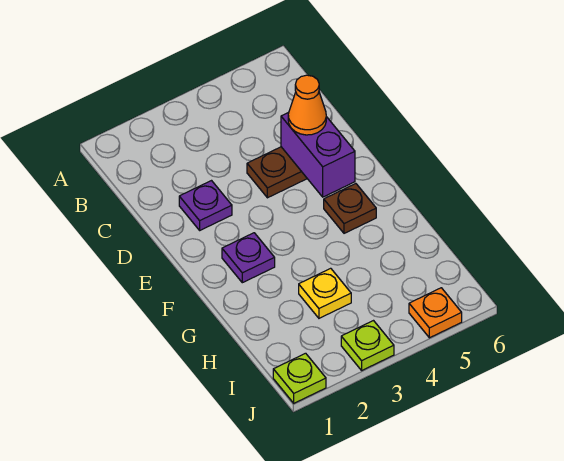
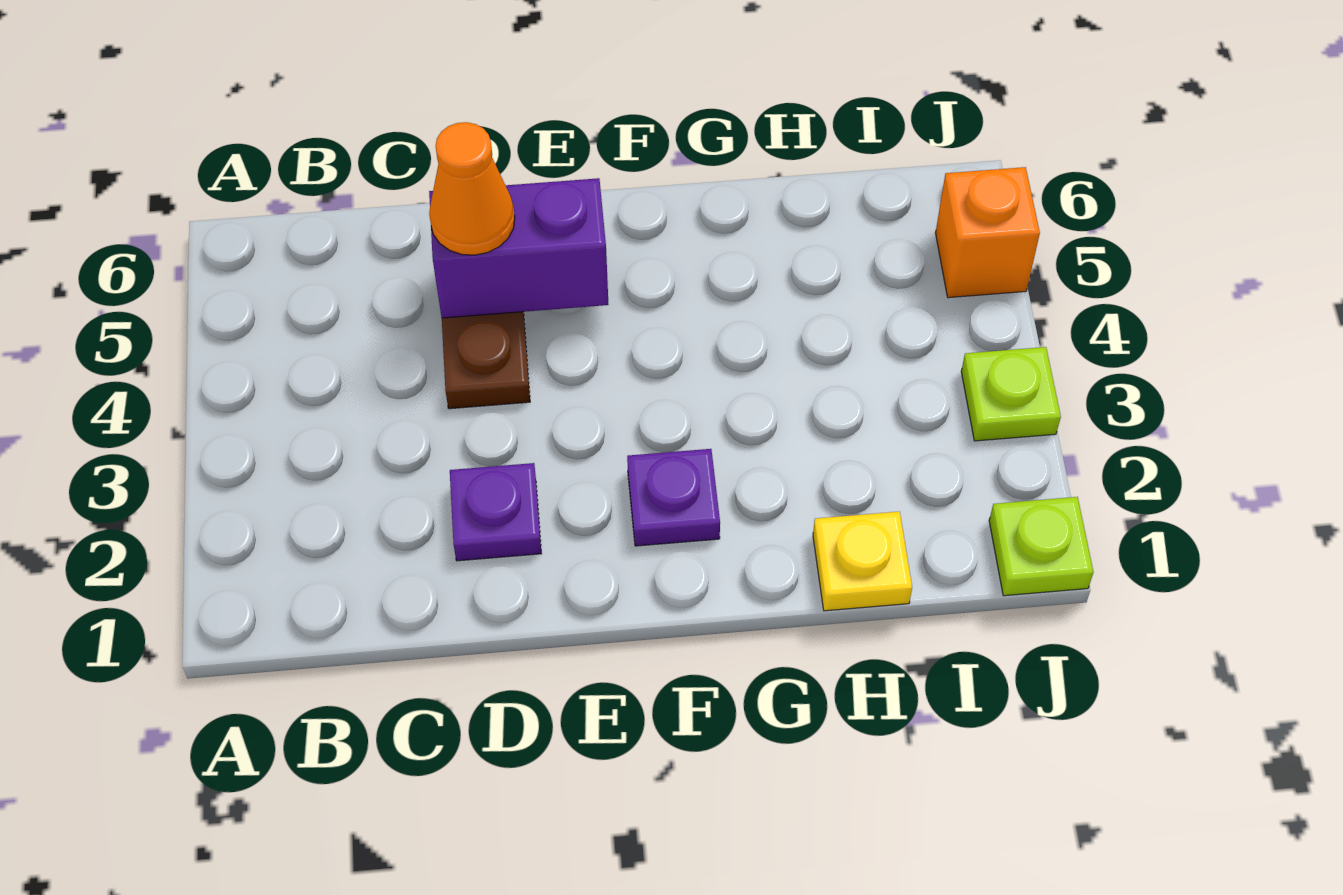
brown plate F5 level 1 -> none
yellow plate H3 level 1 -> yellow plate H1 level 1
orange plate J5 level 1 -> orange brick J5 level 1

